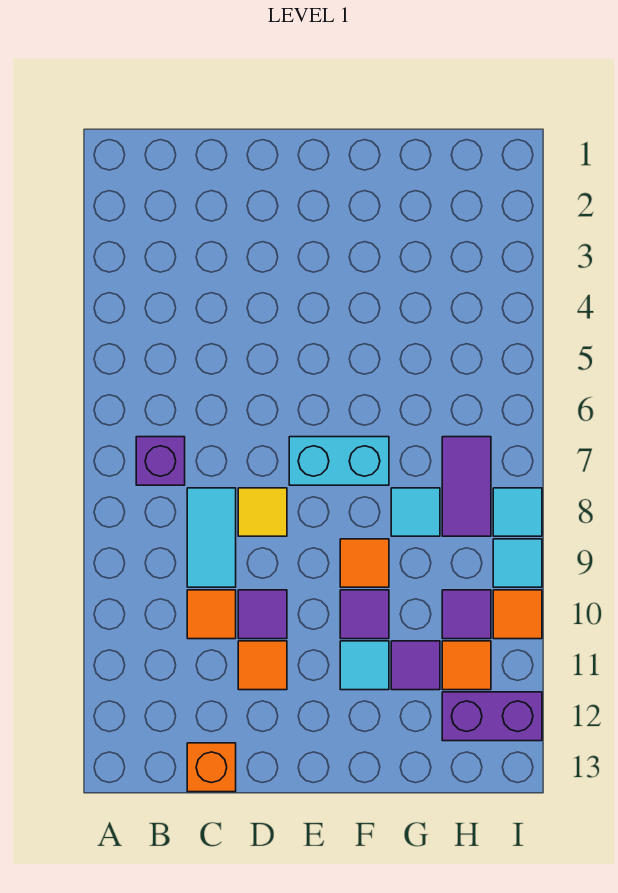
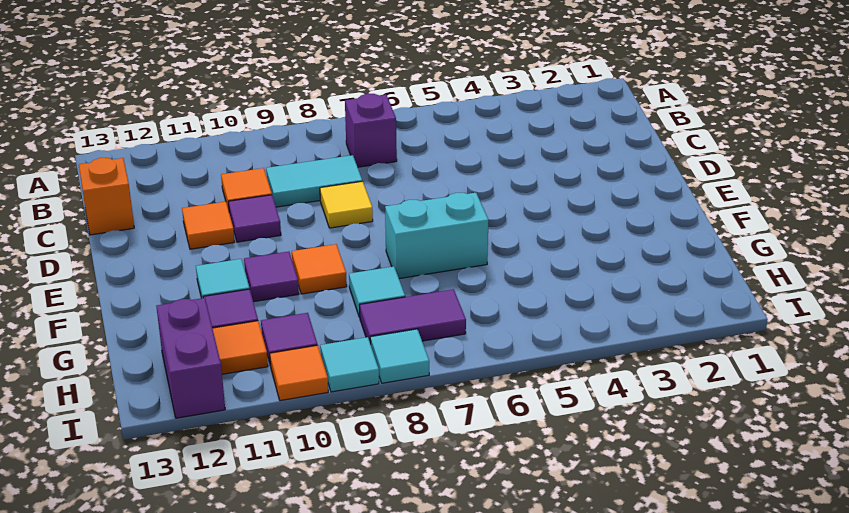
cyan brick E7:F7 level 1 -> cyan brick F6:F7 level 1

